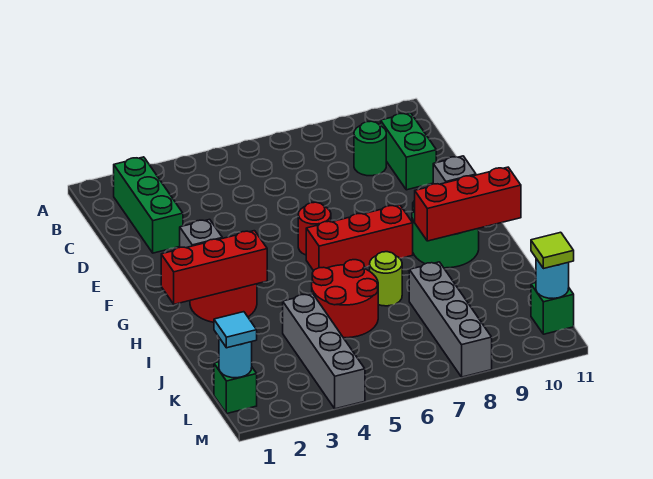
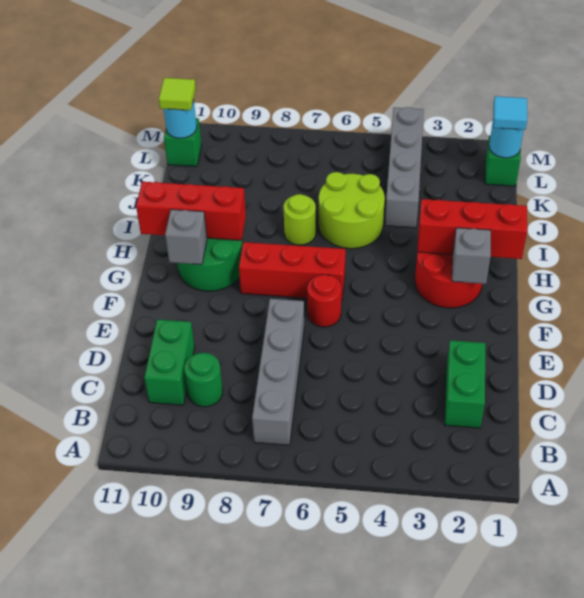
green brick B2:D2 level 1 -> green brick C2:D2 level 1
red round brick I5:J6 level 1 -> lime round brick I5:J6 level 1
grey brick J8:M8 level 1 -> grey brick B7:E7 level 1

